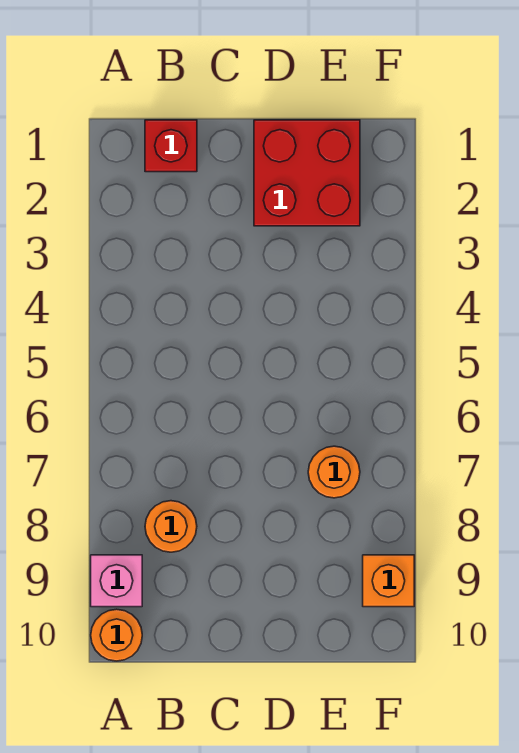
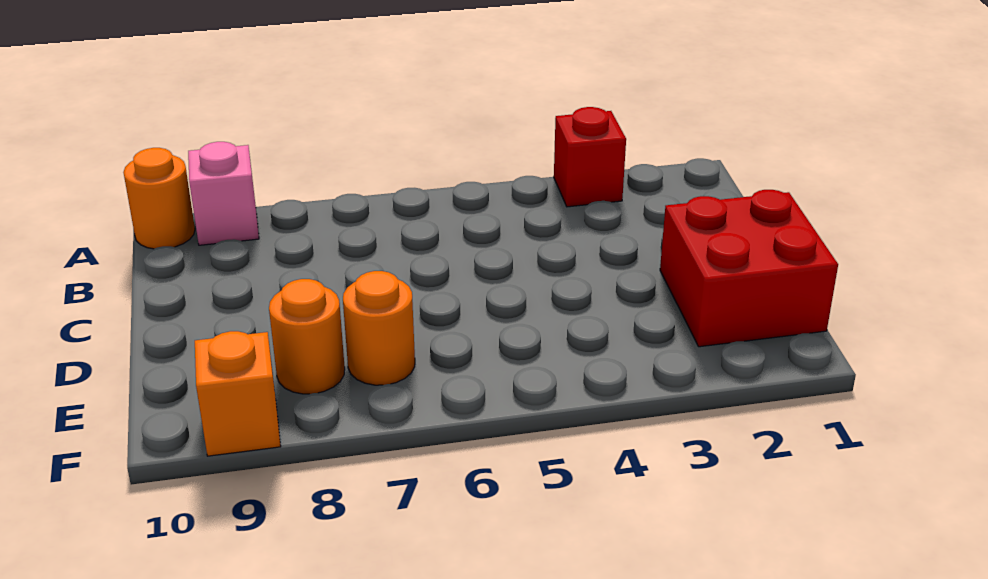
red brick B1 level 1 -> red brick A3 level 1
orange round brick B8 level 1 -> orange round brick E8 level 1

